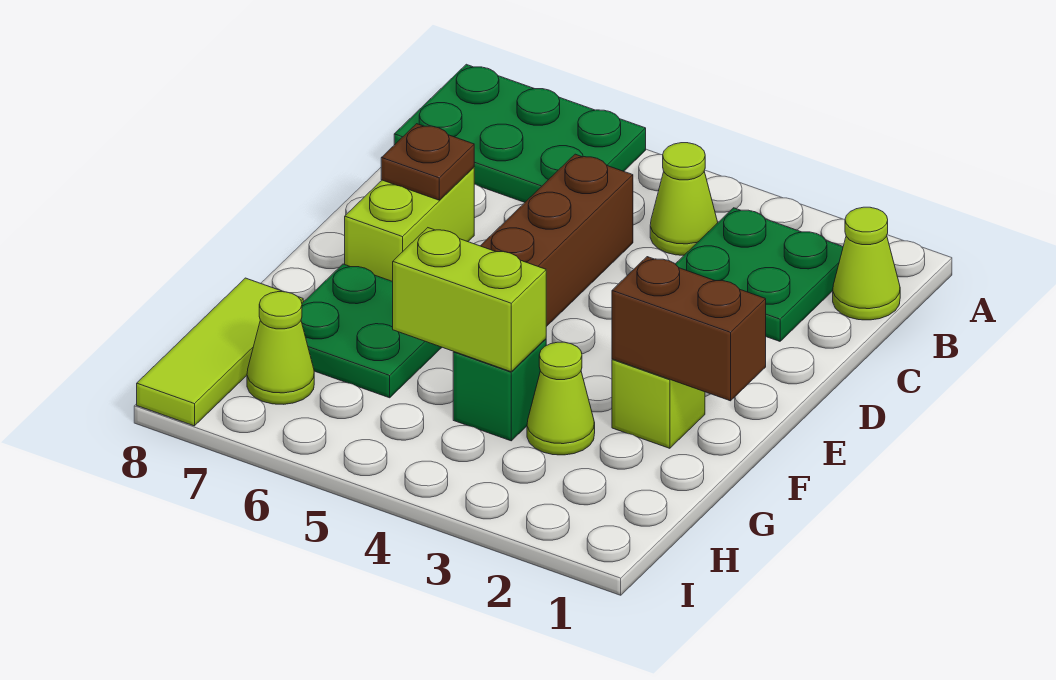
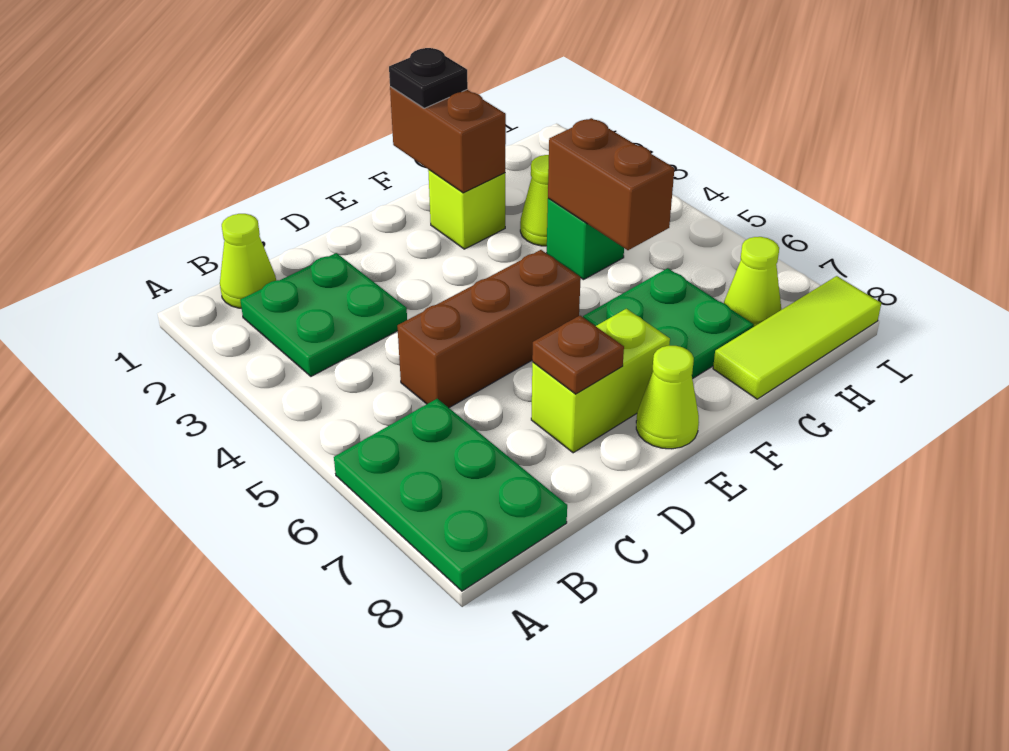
lime cone B4 level 1 -> lime cone E8 level 1
none -> black plate F1 level 3
lime brick G4:G5 level 2 -> brown brick G4:G5 level 2

